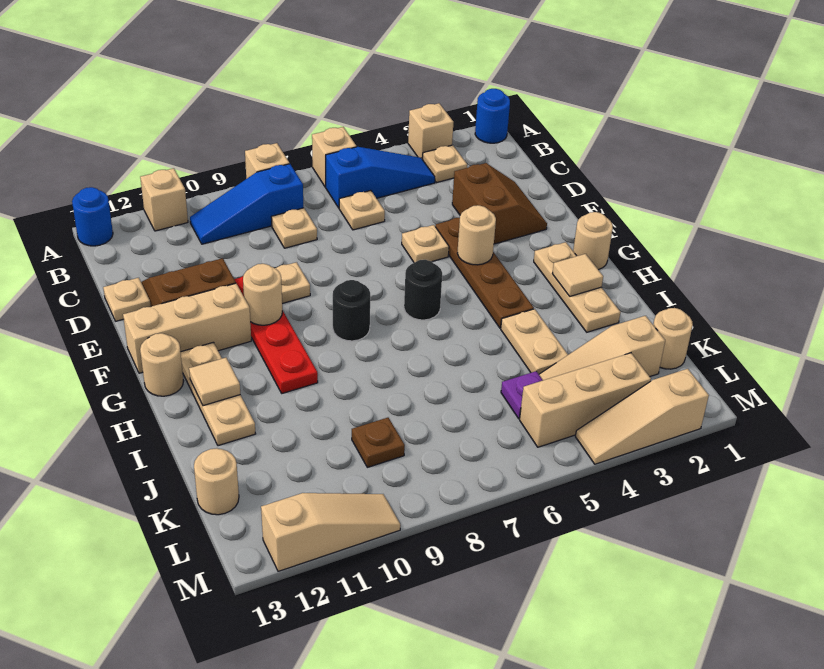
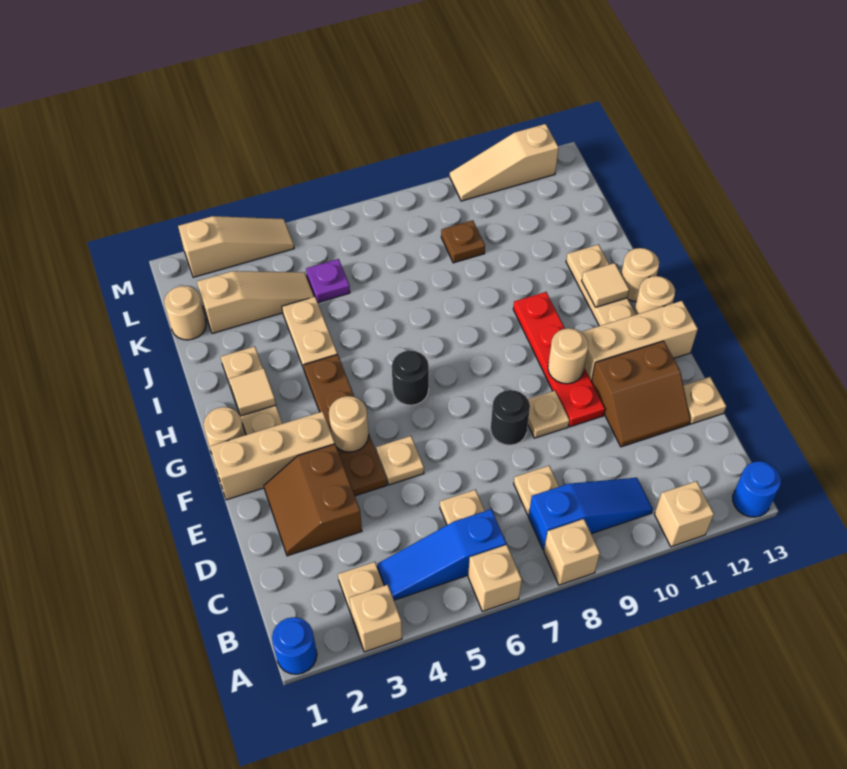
black round brick G8 level 1 -> black round brick E8 level 1
tan round brick K13 level 1 -> tan round brick H13 level 1
tan brick L3:L5 level 1 -> tan brick F1:F3 level 1

